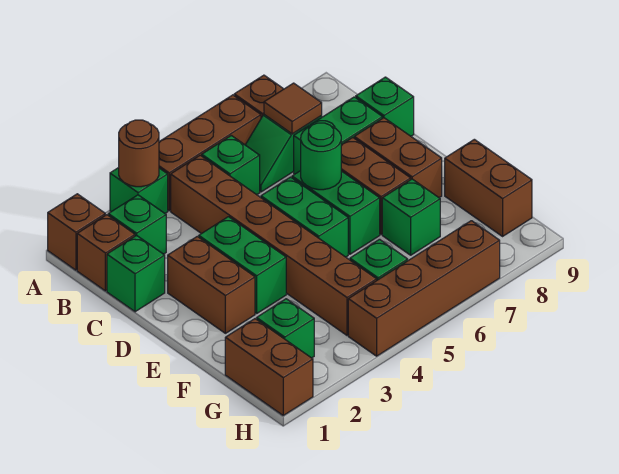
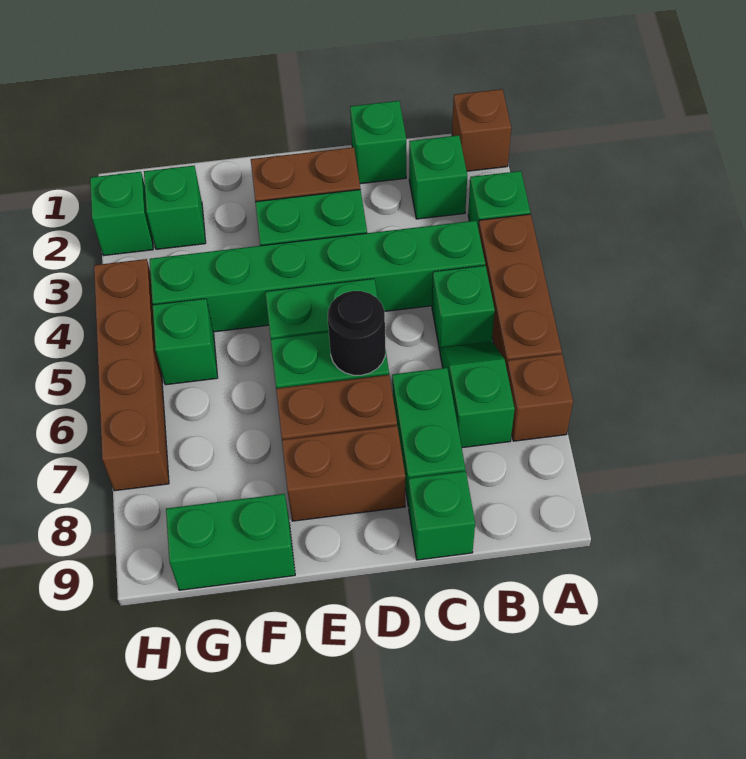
brown round brick A3 level 2 -> none
brown brick B1 level 1 -> none
brown brick B4:G4 level 1 -> green brick B4:G4 level 1
brown tile B7 level 2 -> none
green round brick D6 level 2 -> black round brick D6 level 2
green brick F7 level 1 -> green brick H2 level 1
brown brick F9:G9 level 1 -> green brick F9:G9 level 1
brown brick G1:H1 level 1 -> none

